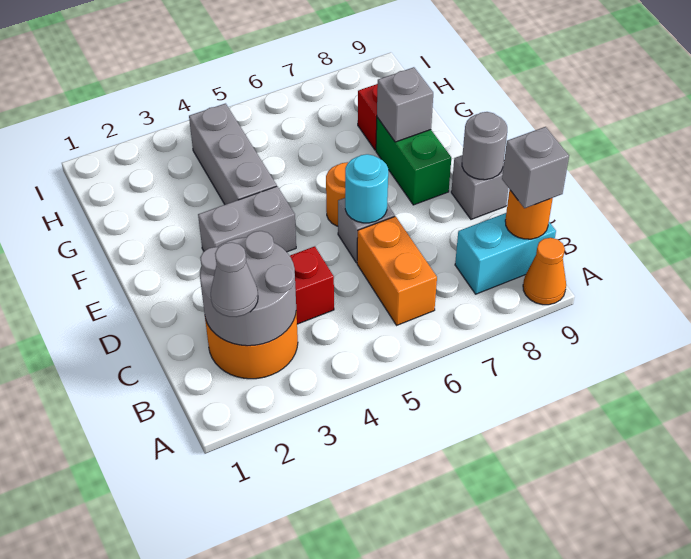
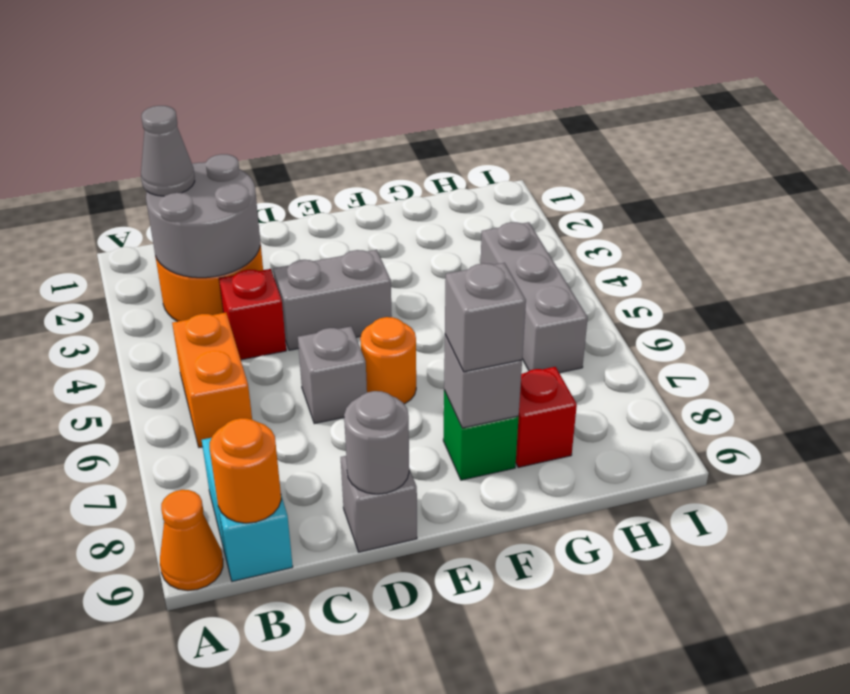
orange brick B6:C6 level 1 -> orange brick B5:B6 level 1
grey brick B9 level 3 -> grey brick F8 level 3
cyan round brick D6 level 2 -> none
grey brick E3:E4 level 1 -> grey brick D4:E4 level 1
green brick E8:F8 level 1 -> green brick F8 level 1
grey brick F4:H4 level 1 -> grey brick H4:H6 level 1

